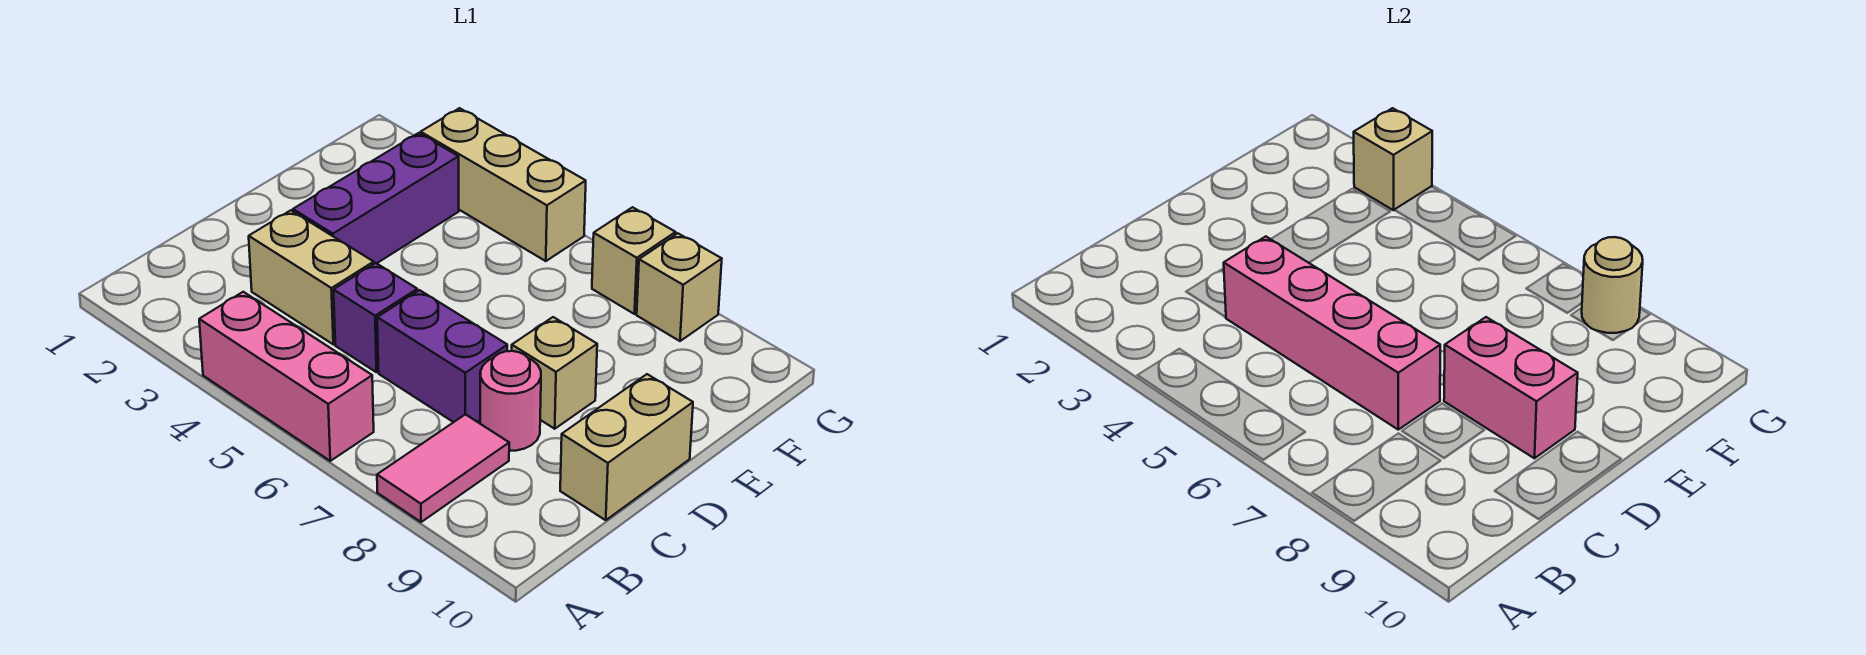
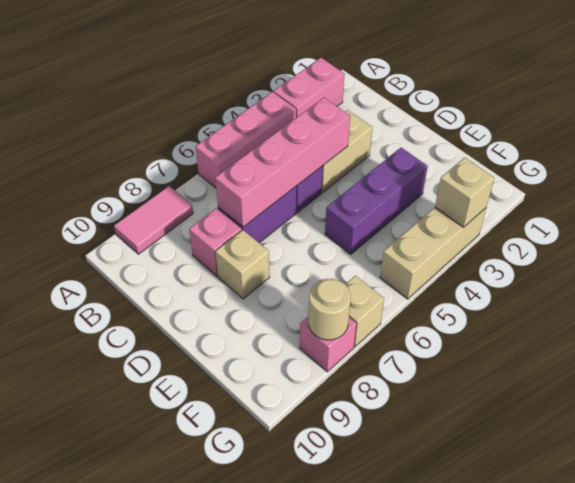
pink tile A8:B8 level 1 -> pink tile A8:A9 level 1
pink round brick C8 level 1 -> pink brick C8 level 1
tan brick C10:D10 level 1 -> none
purple brick D3:F3 level 1 -> purple brick E3:E5 level 1
pink brick D8:D9 level 2 -> pink brick A2:A3 level 1
tan brick G8 level 1 -> pink brick G8 level 1

